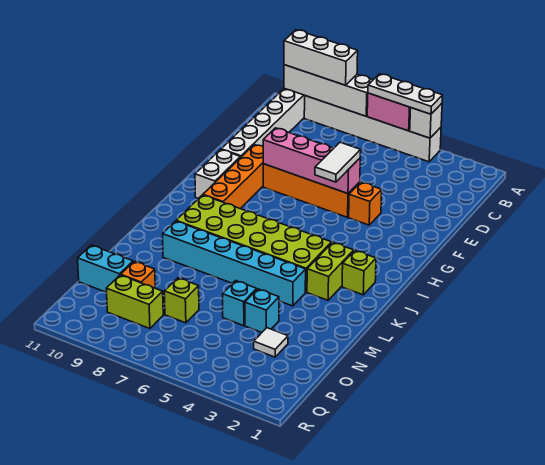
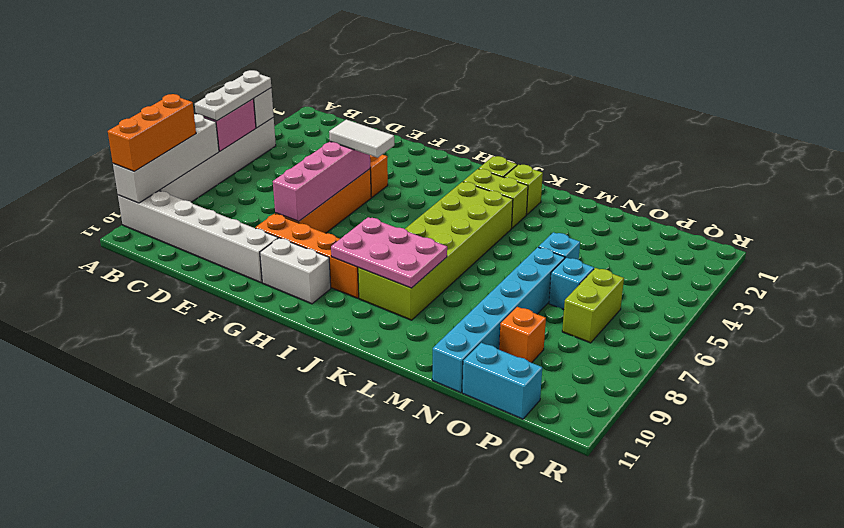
white brick A8:A10 level 3 -> orange brick A8:A10 level 3
none -> pink plate I8:K9 level 2
cyan brick L4:L9 level 1 -> cyan brick N6:N11 level 1
cyan brick N4 level 1 -> cyan brick O6 level 1
white tile O3 level 1 -> none
lime brick O7 level 1 -> lime brick K2 level 1
cyan brick O10:O11 level 1 -> cyan brick O11:P11 level 1
lime brick P8:P9 level 1 -> lime brick P6:P7 level 1

